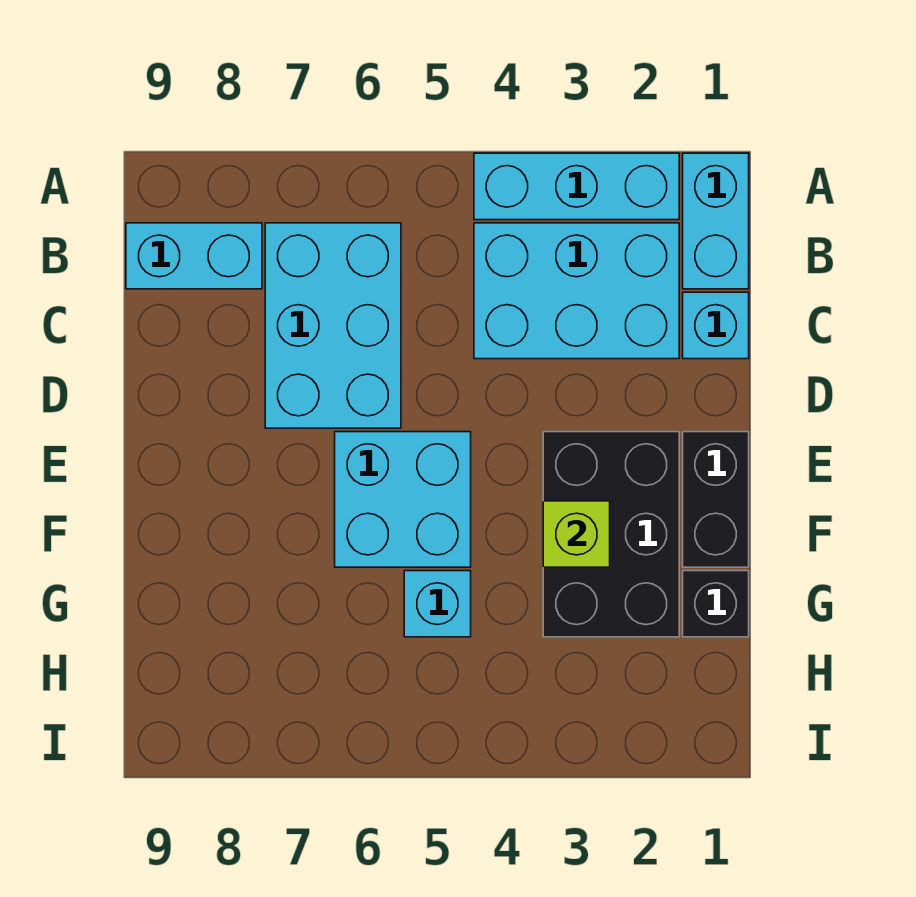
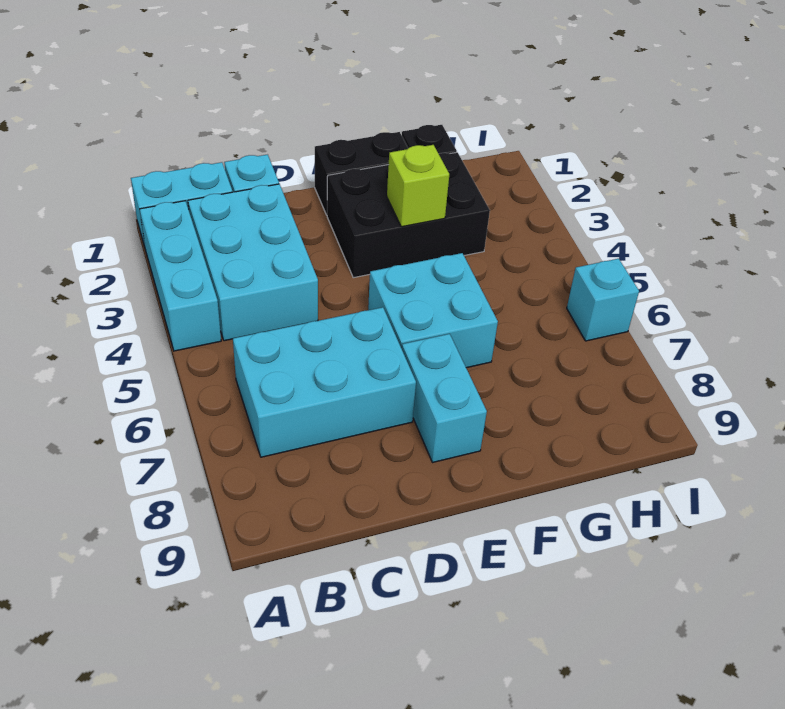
cyan brick B8:B9 level 1 -> cyan brick E7:E8 level 1
cyan brick G5 level 1 -> cyan brick I6 level 1

